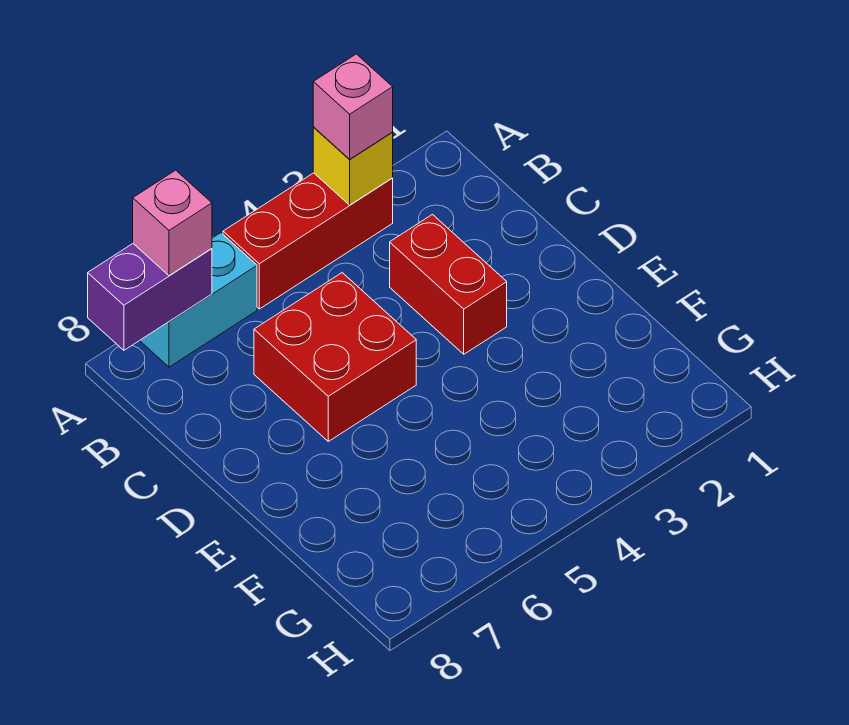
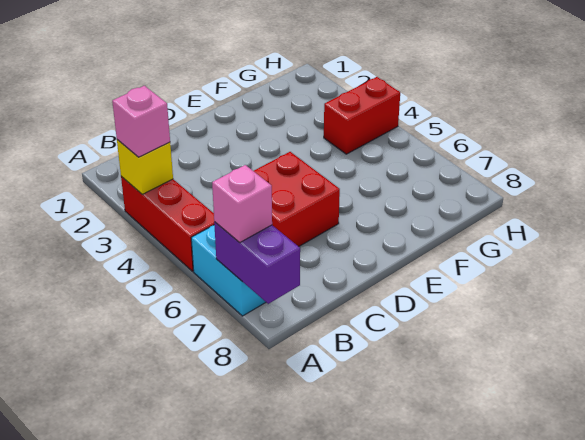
red brick C3:D3 level 1 -> red brick G4:H4 level 1

